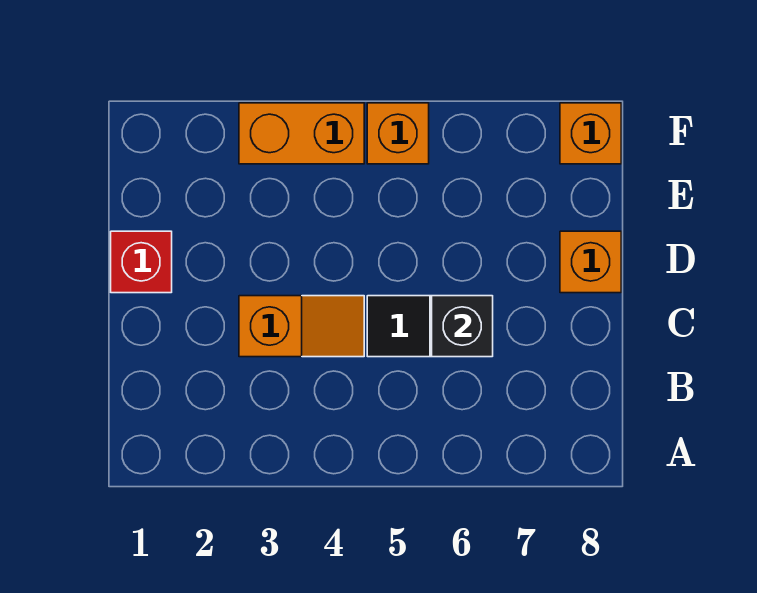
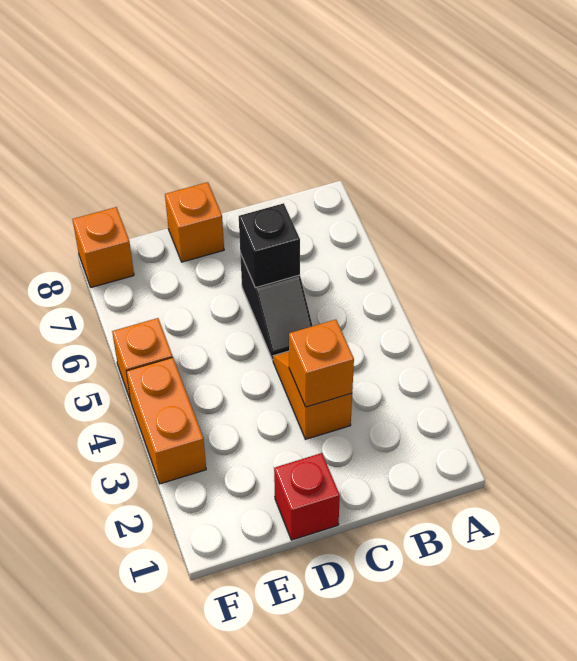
none -> orange brick C3 level 2

